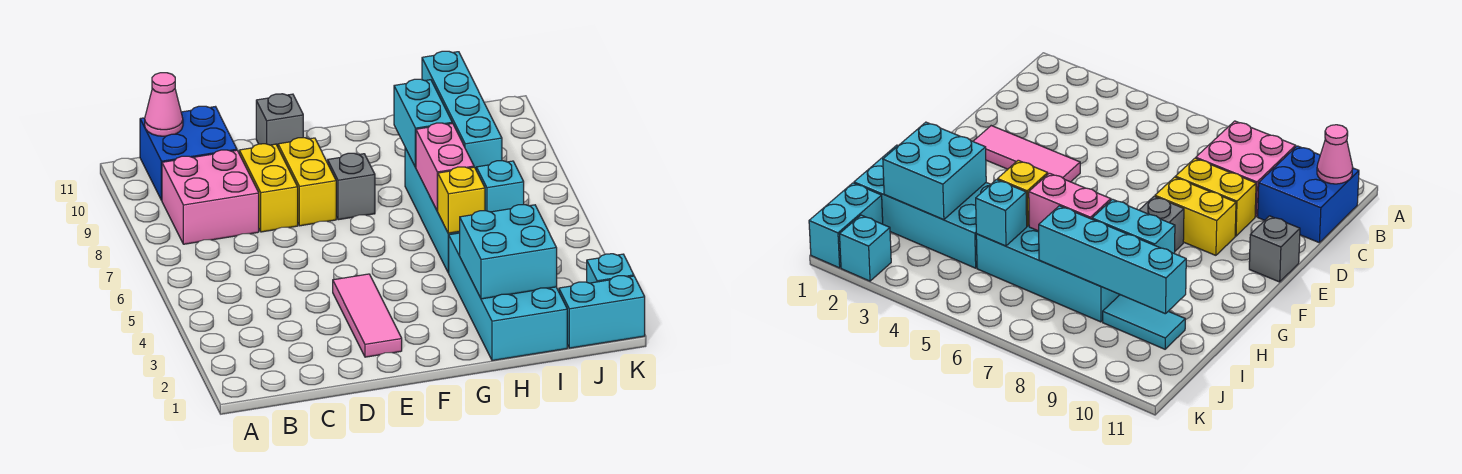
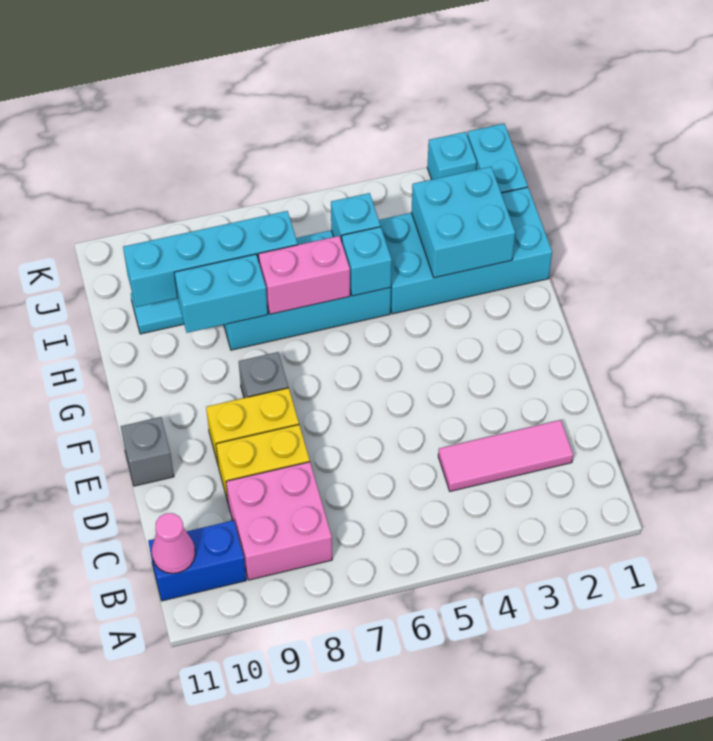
blue brick B10:C11 level 1 -> blue brick B10:B11 level 1
pink tile E2:E4 level 1 -> pink tile C2:C4 level 1
yellow brick H5 level 2 -> cyan brick H5 level 2

